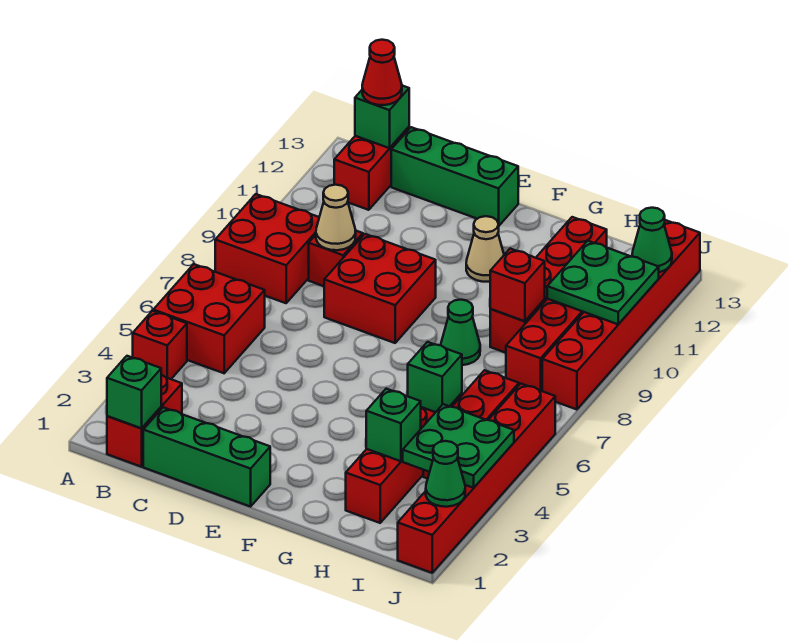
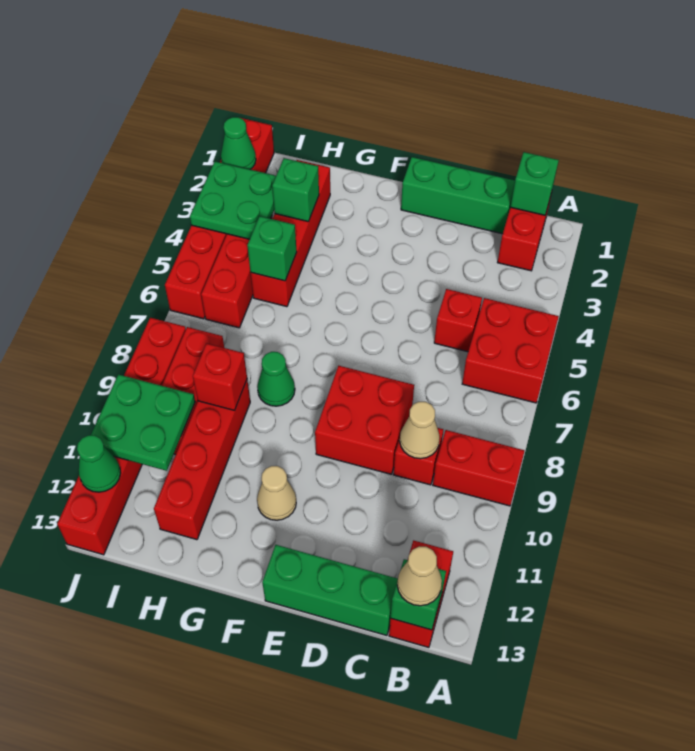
red brick A4 level 1 -> red brick C5 level 1
red brick A8:B9 level 1 -> red brick A9:B9 level 1
red cone B13 level 3 -> tan cone B13 level 3

